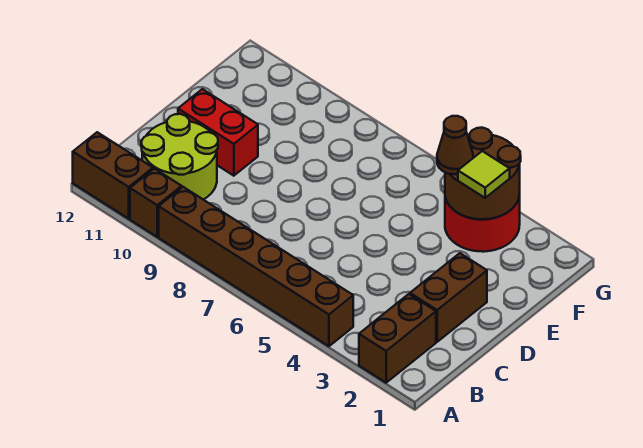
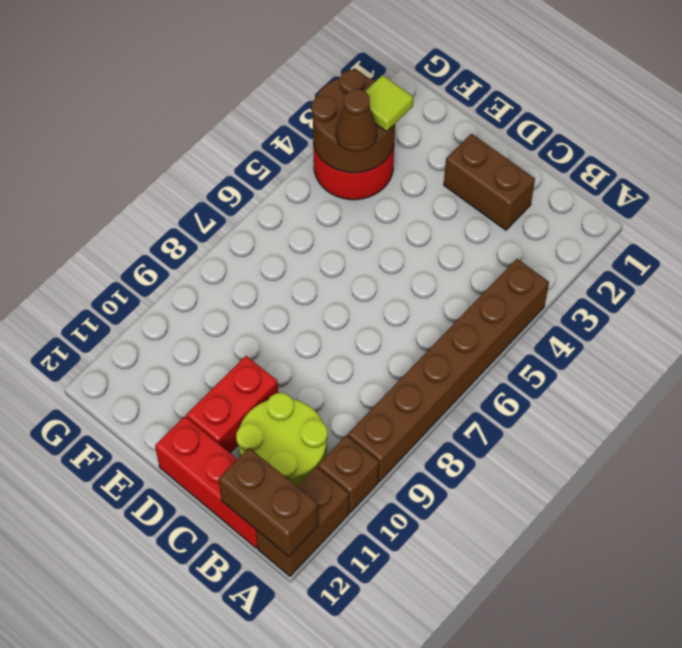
brown brick A2:B2 level 1 -> brown brick A12:B12 level 2
none -> red brick B12:D12 level 1

